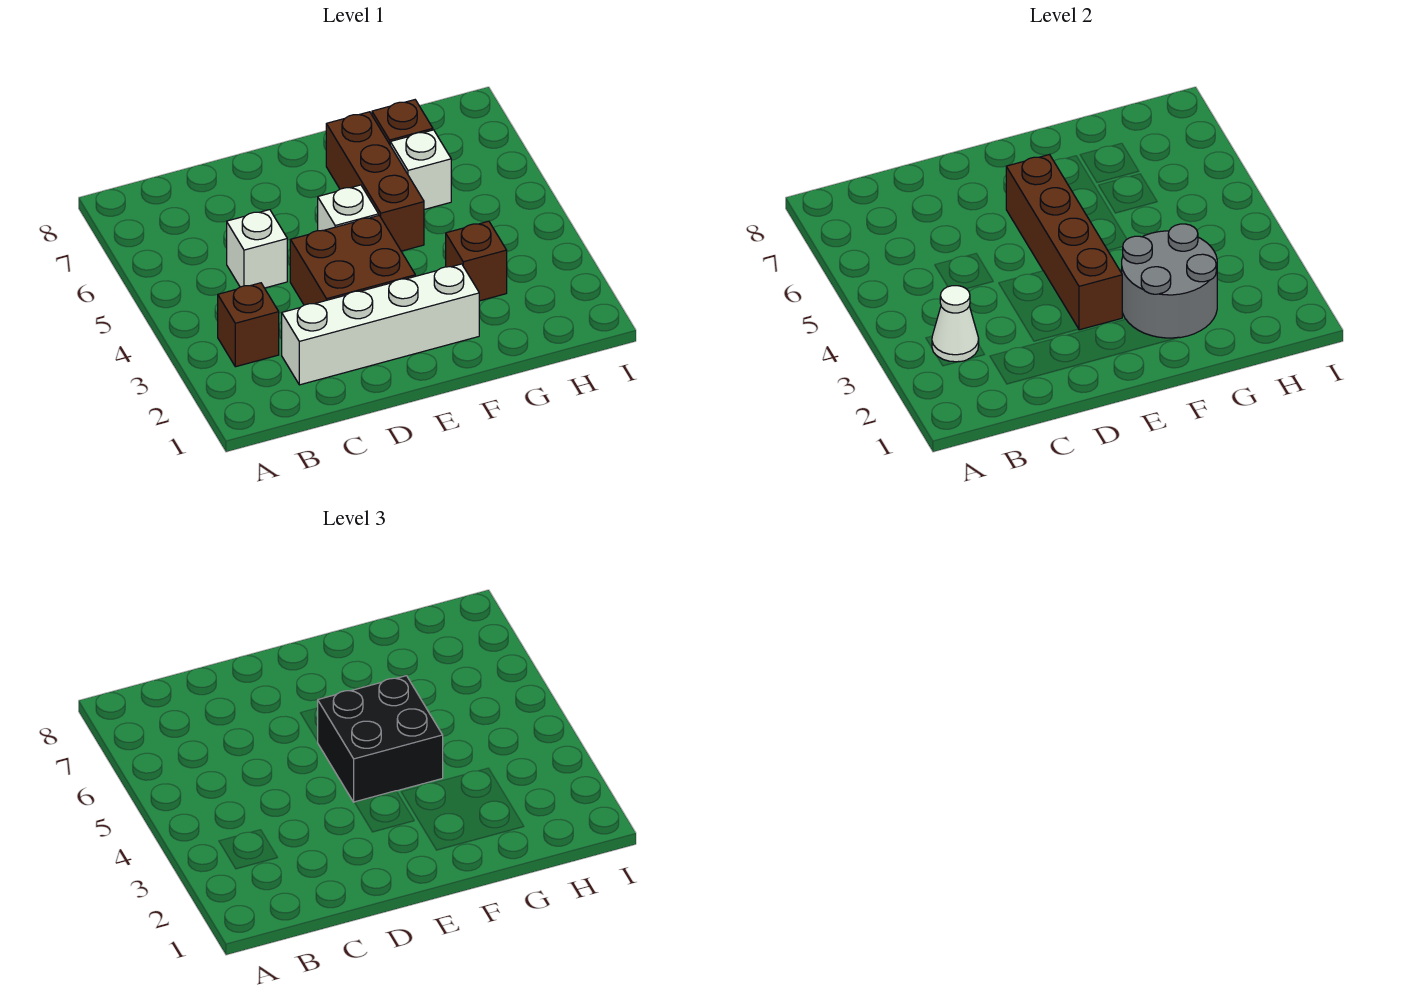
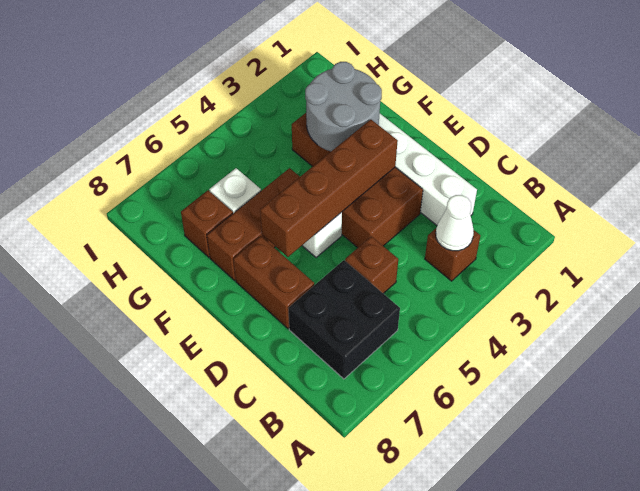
white brick C5 level 1 -> brown brick C5 level 1
none -> brown brick D7:E7 level 1
black brick E4:F5 level 3 -> black brick B6:C7 level 1

